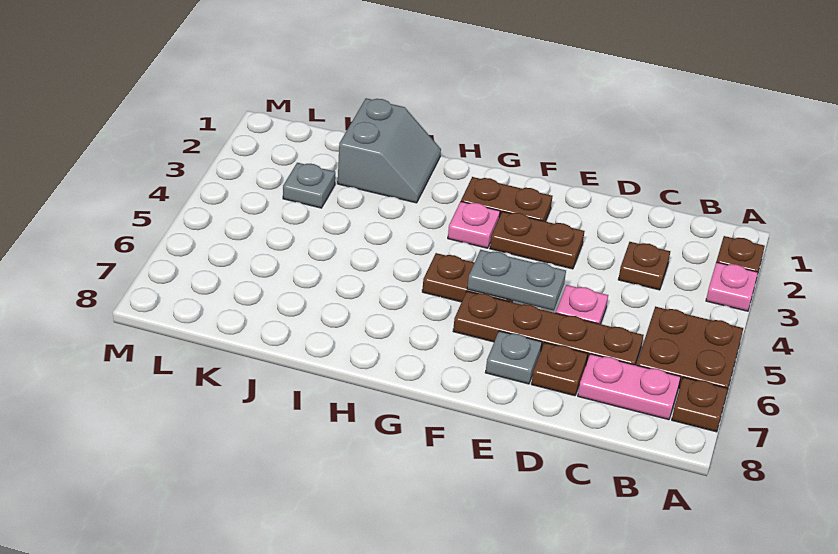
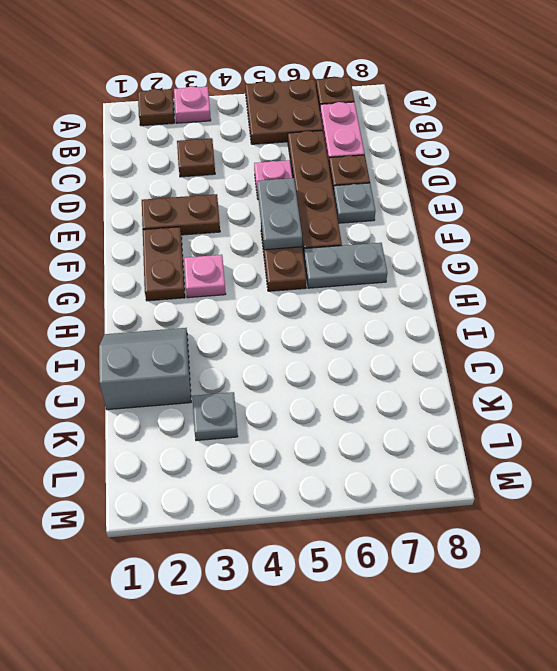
brown plate E3:F3 level 1 -> brown plate E2:E3 level 1
none -> grey plate G6:G7 level 1

